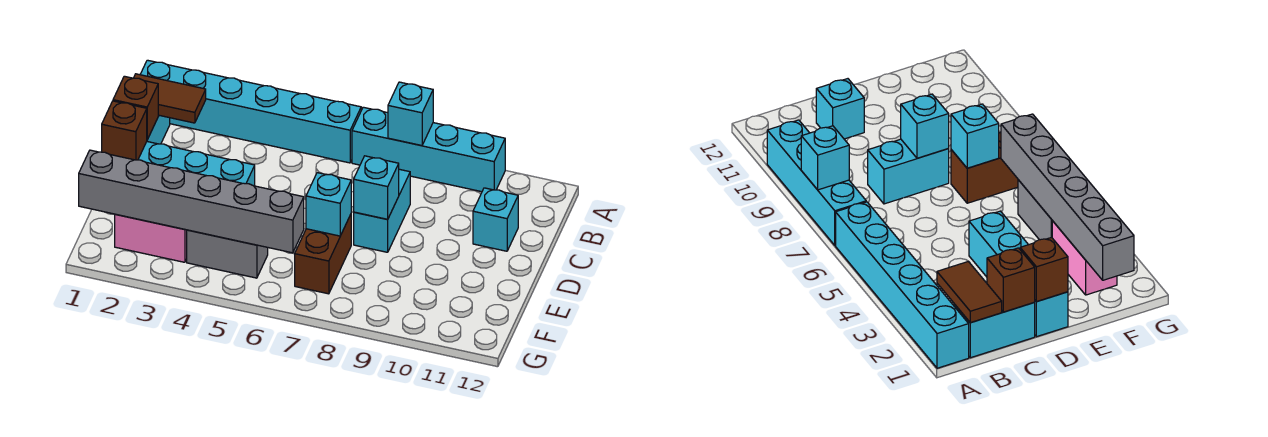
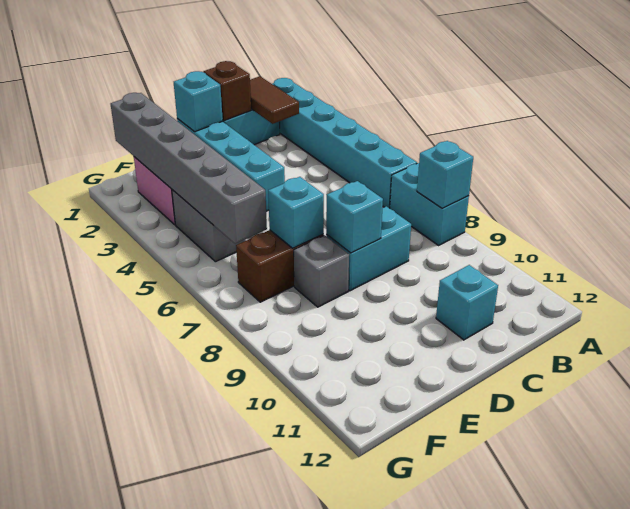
cyan brick A7:A10 level 1 -> cyan brick A7:A8 level 1
brown brick D1 level 2 -> cyan brick D1 level 2
none -> grey brick E8 level 1

